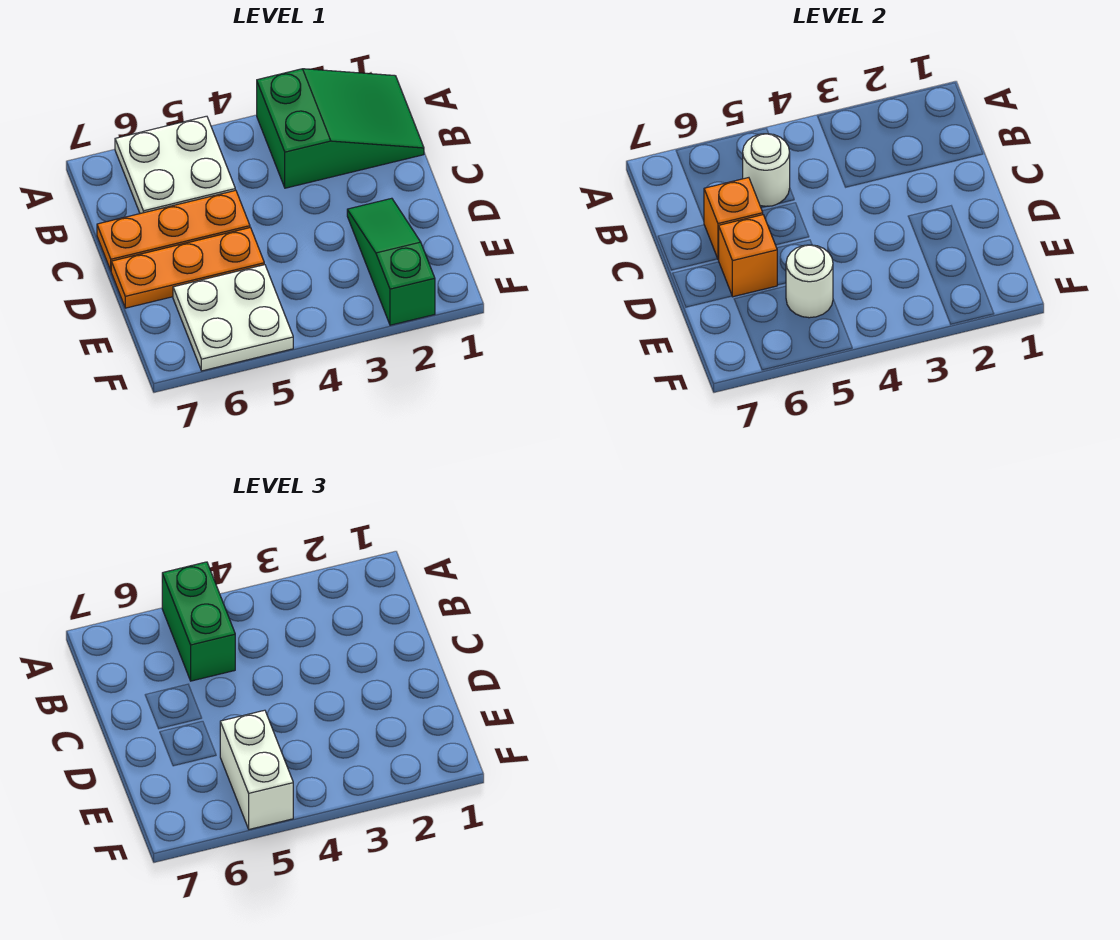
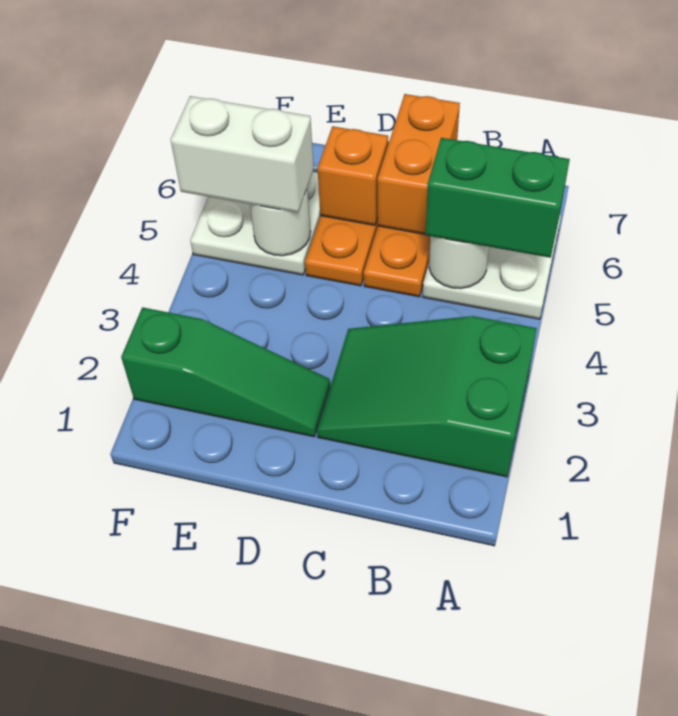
green slope A1:B3 level 1 top 3 -> green slope A2:C3 level 1 top A
orange brick C6 level 2 -> orange brick C6:C7 level 2

